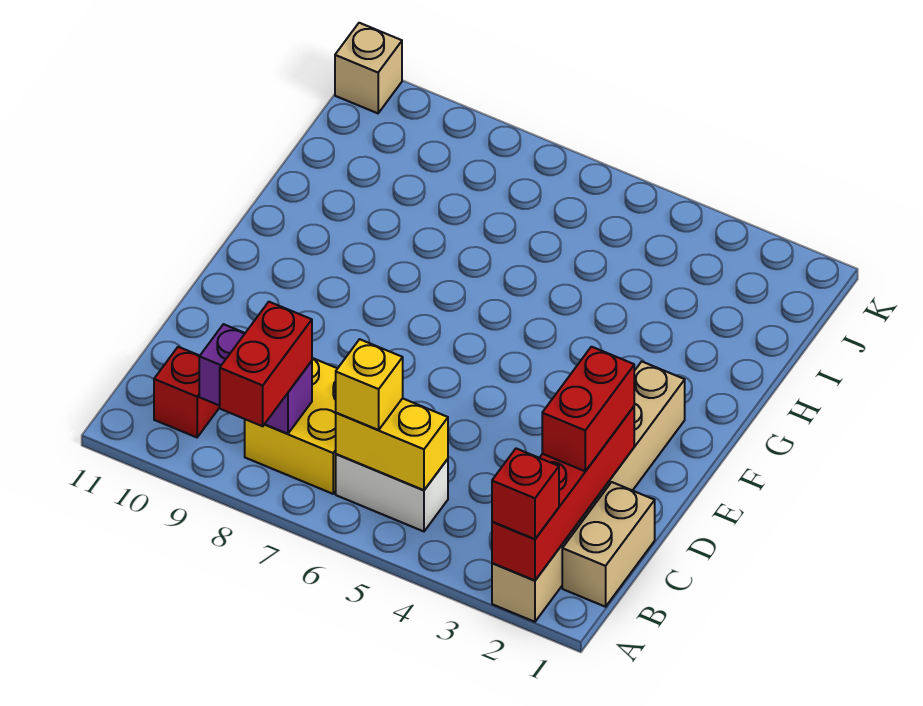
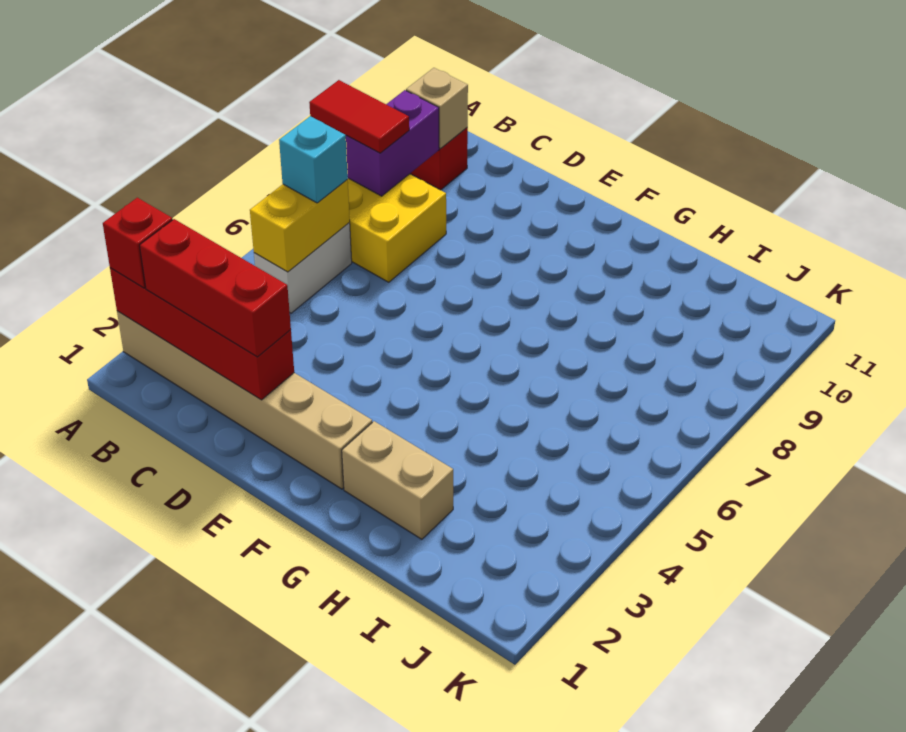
red brick A8:B8 level 3 -> red tile A8:B8 level 3
tan brick B1:C1 level 1 -> tan brick G2:H2 level 1
yellow brick B6 level 3 -> cyan brick B6 level 3
red brick C2:D2 level 3 -> red brick B2:D2 level 3
tan brick K11 level 1 -> tan brick B10 level 2

